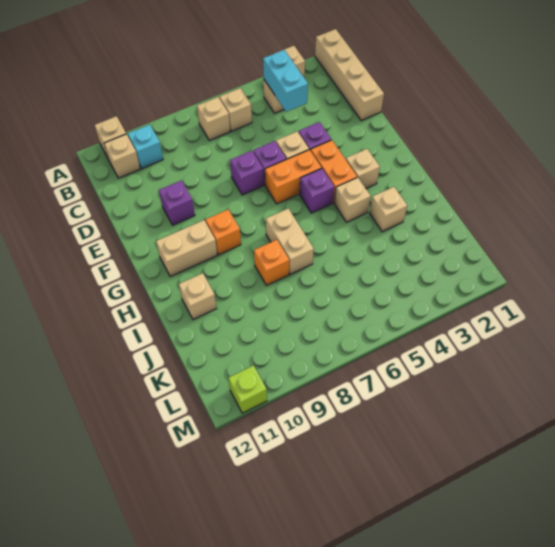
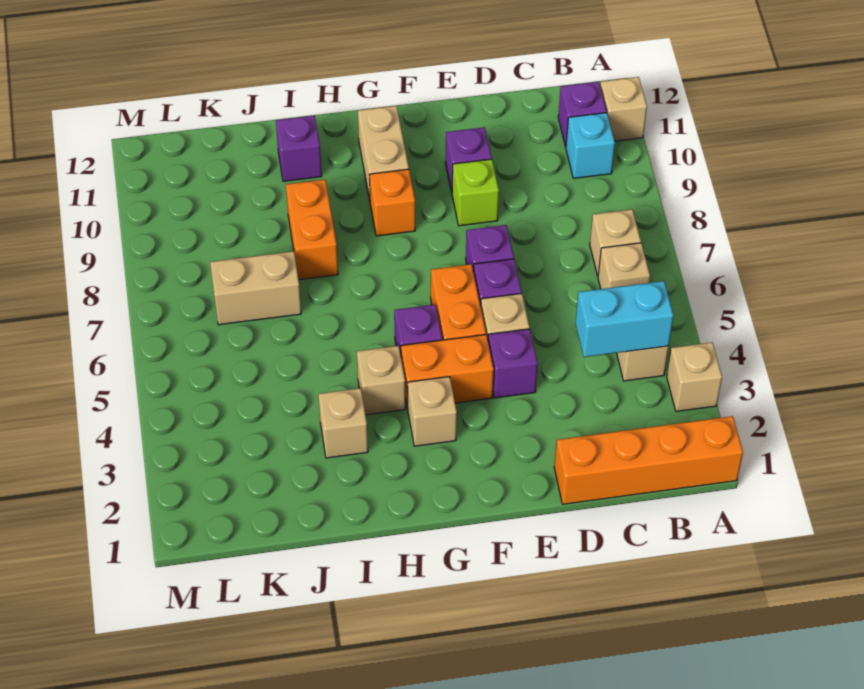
tan brick A1:D1 level 1 -> orange brick A1:D1 level 1
tan brick B11 level 1 -> purple brick B11 level 1
tan brick H7:I7 level 1 -> tan brick J7:K7 level 1
orange brick I8 level 1 -> orange brick I8:I9 level 1
tan brick I11 level 1 -> purple brick I11 level 1
lime brick M11 level 1 -> lime brick E9 level 1

